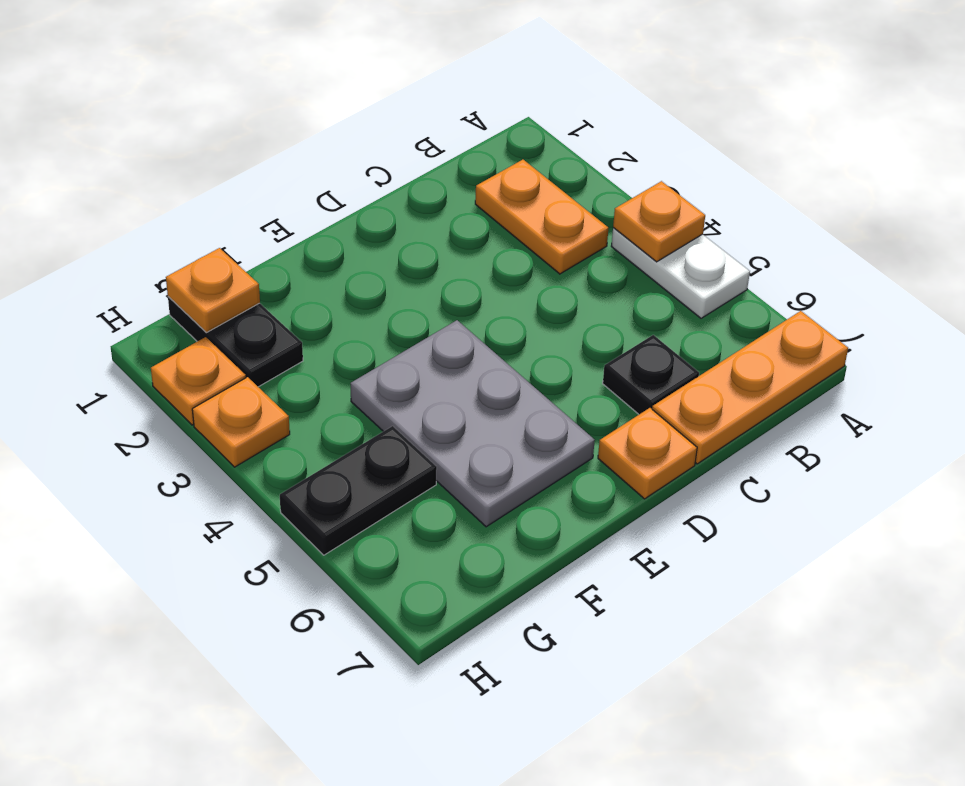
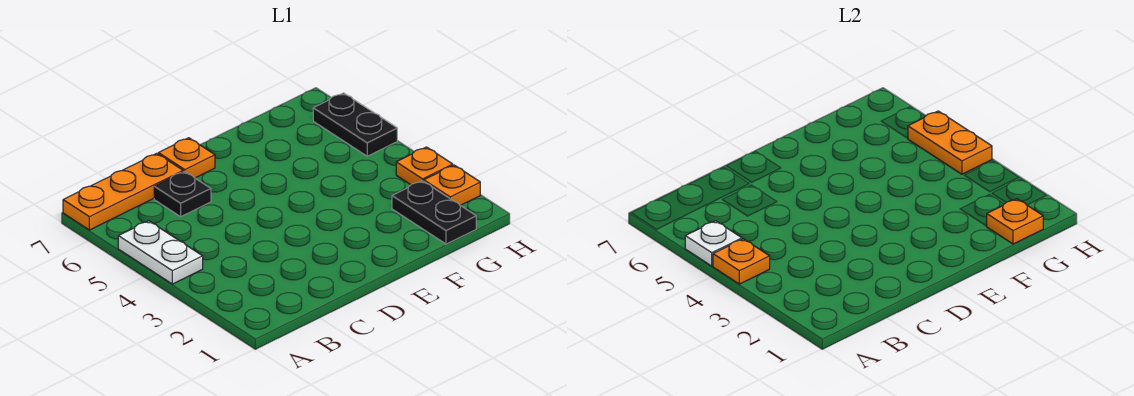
none -> white plate A5 level 2
orange plate B2:B3 level 1 -> orange plate H4:H5 level 2
grey plate E4:F6 level 1 -> none
black plate G5:H5 level 1 -> black plate H5:H6 level 1

